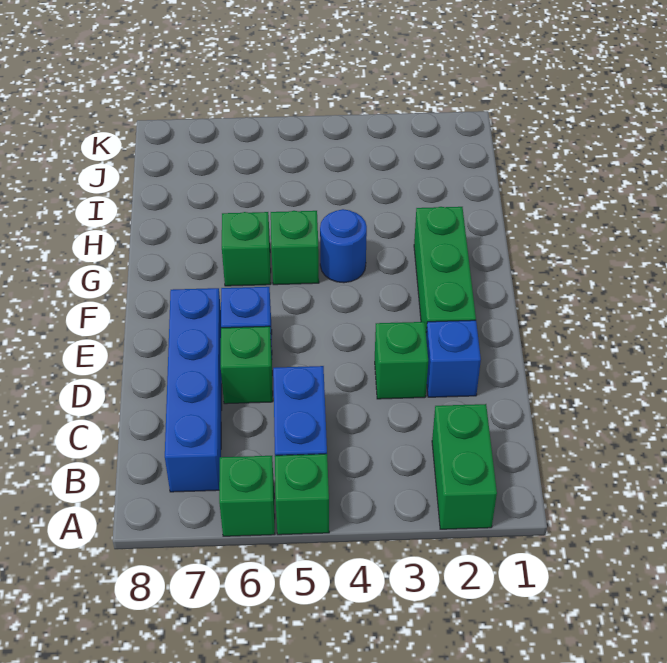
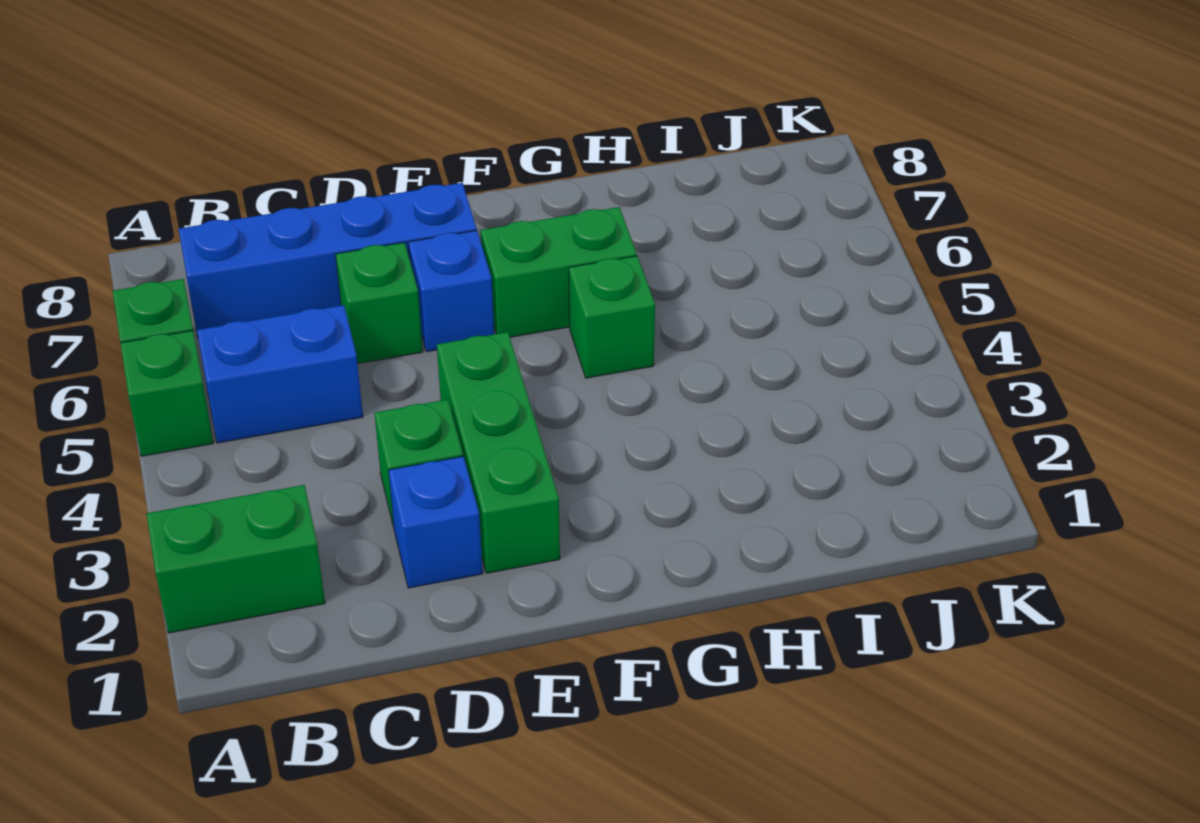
green brick E2:G2 level 1 -> green brick E2:E4 level 1
blue round brick G4 level 1 -> none
green brick G6 level 1 -> green brick F6:G6 level 1

